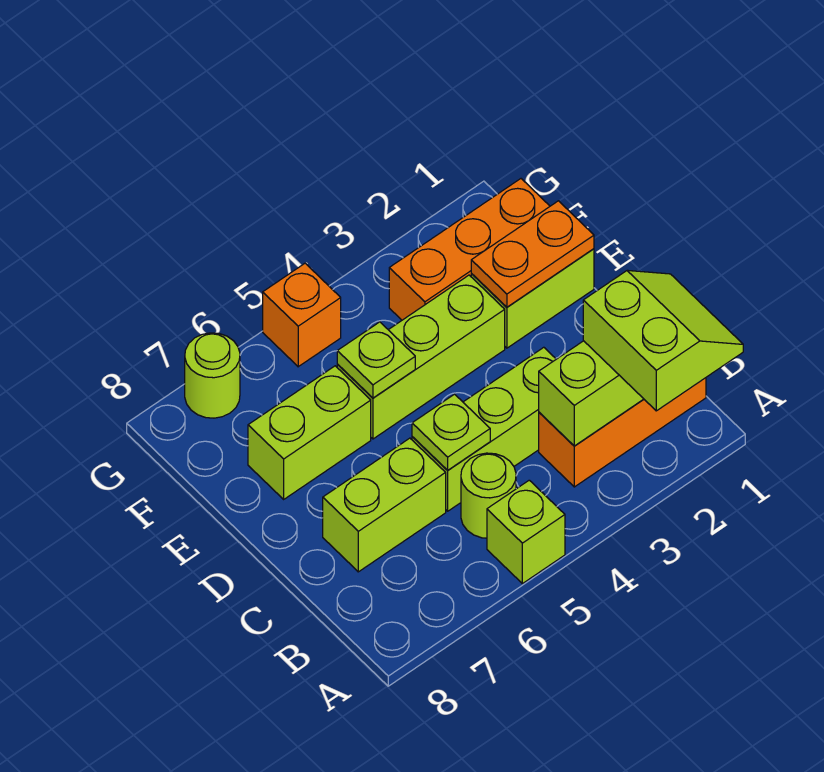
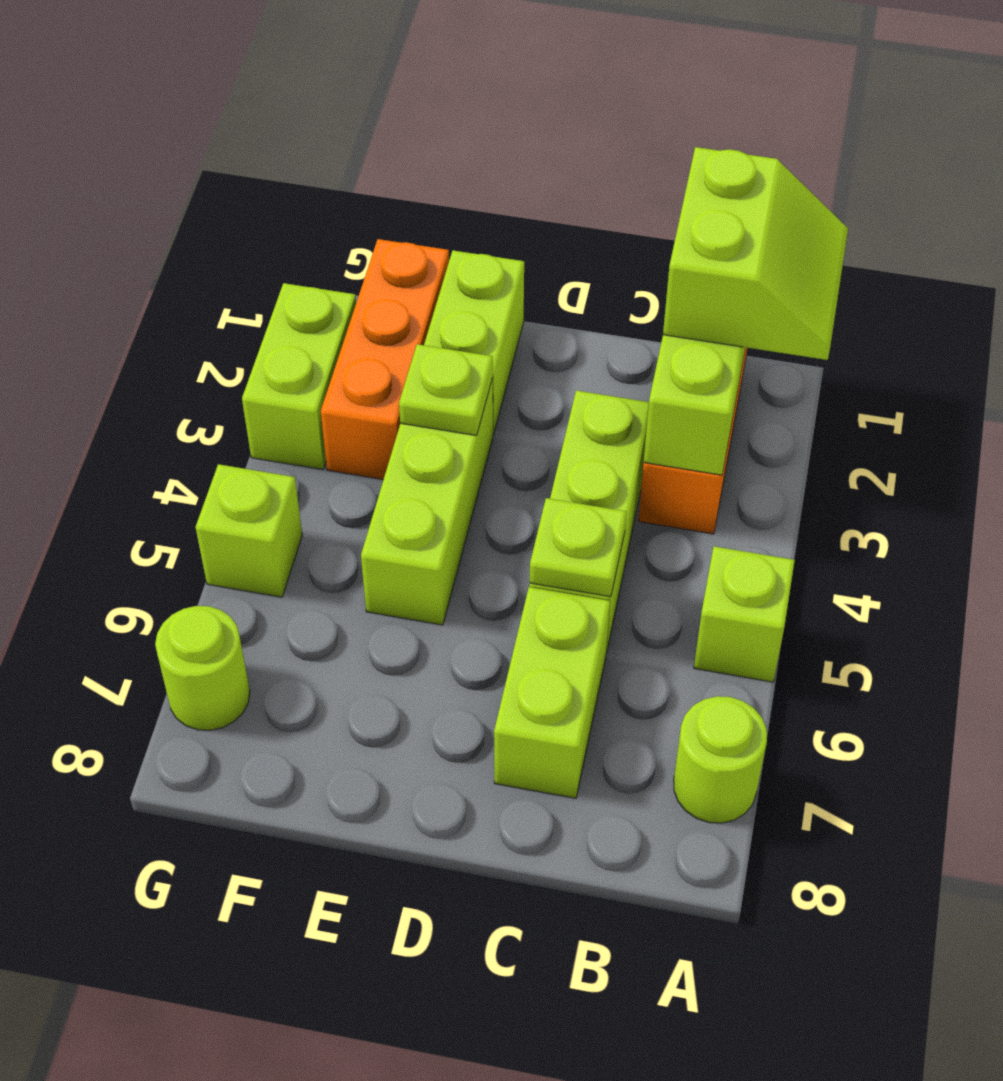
lime slope A1:B2 level 3 top 2 -> lime slope A1:B2 level 3 top B
lime round brick B5 level 1 -> lime round brick A7 level 1
orange plate E1:E2 level 2 -> none
lime plate E5 level 2 -> lime plate E3 level 2
lime brick E6:E7 level 1 -> lime brick G2:G3 level 1
orange brick G5 level 1 -> lime brick G5 level 1

